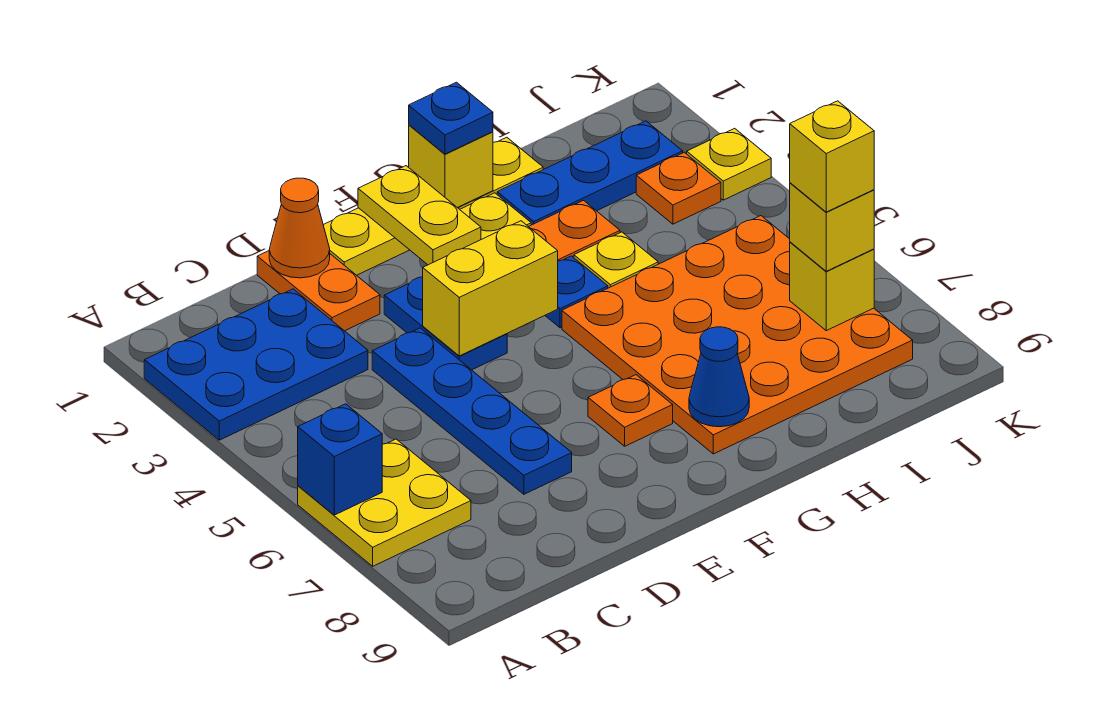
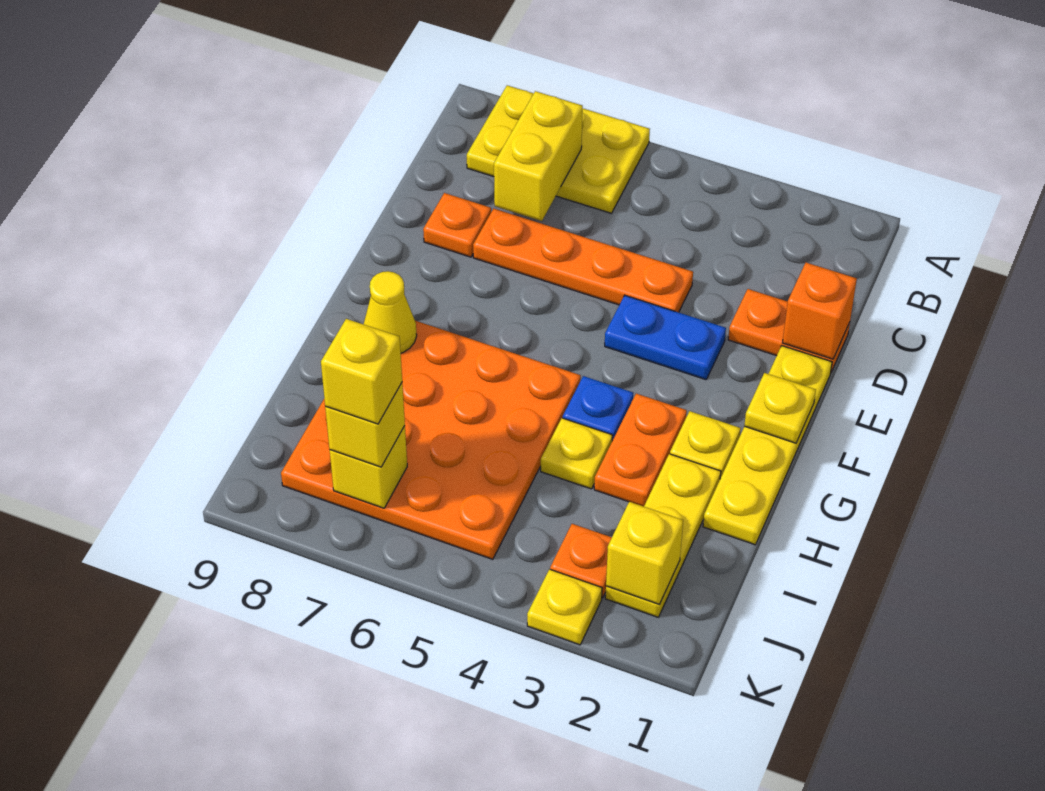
blue plate A2:C3 level 1 -> none
yellow plate A6:B7 level 1 -> yellow plate A6:B8 level 1
blue brick A6 level 2 -> none
orange cone D1 level 2 -> orange brick D1 level 2
blue plate D4:D7 level 1 -> orange plate D4:D7 level 1
yellow brick E4:F4 level 2 -> yellow brick B7:C7 level 2
yellow plate F1:F2 level 2 -> yellow plate F1 level 2
orange plate F7 level 1 -> orange plate D8 level 1
yellow brick G1 level 2 -> yellow brick J2 level 2
blue plate G1 level 3 -> none
blue cone G8 level 2 -> yellow cone G8 level 2
blue plate H2:J2 level 1 -> yellow plate H2:J2 level 1

